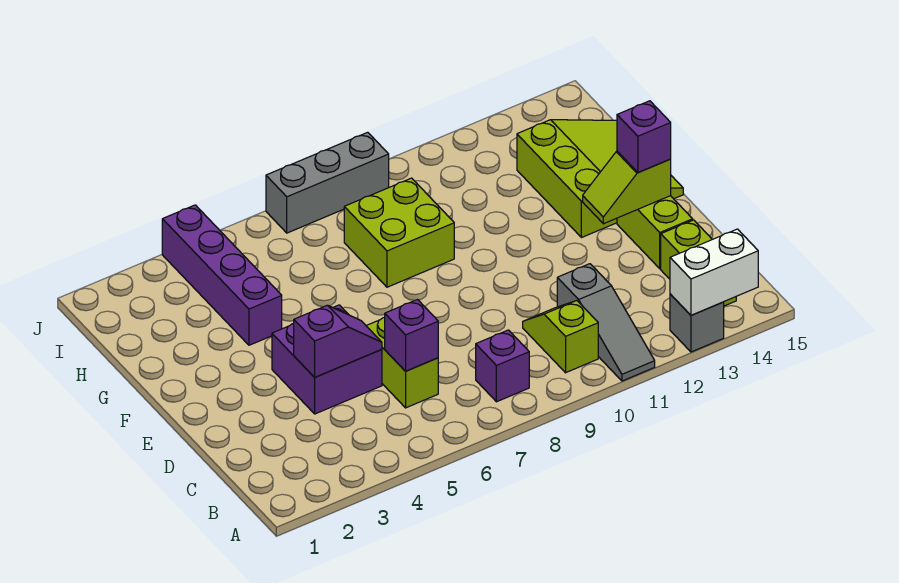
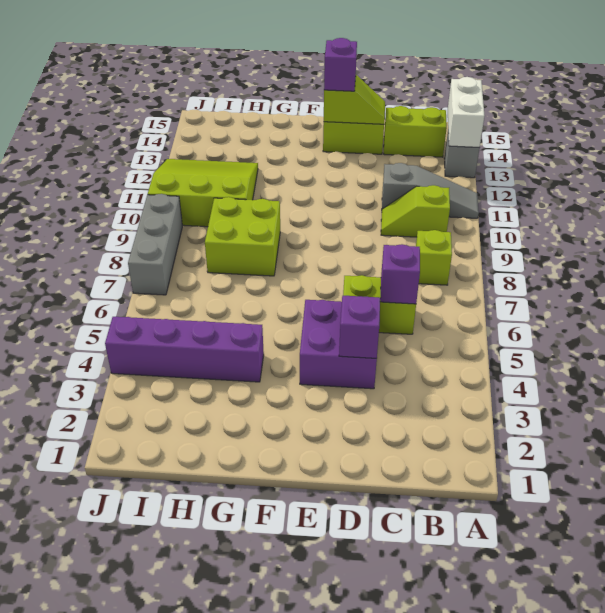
purple brick B8 level 1 -> lime brick B8 level 1
lime slope E13:E14 level 2 top 14 -> lime slope D14:E14 level 2 top E
lime slope F13:H15 level 1 top 13 -> lime slope H10:J12 level 1 top 10

